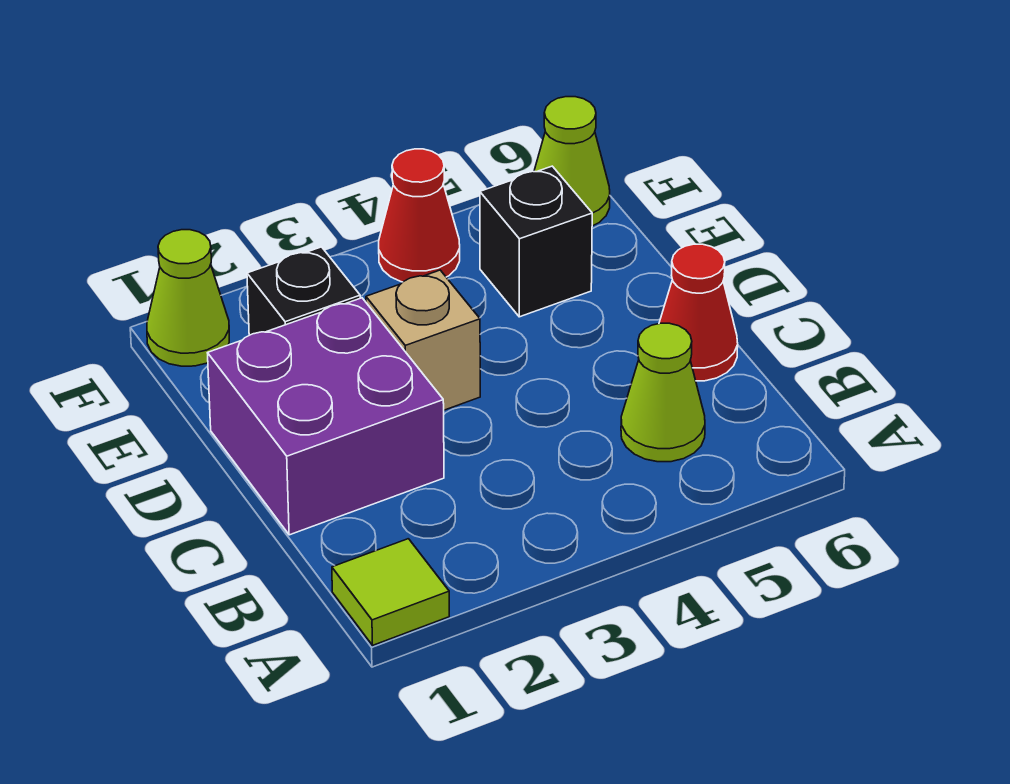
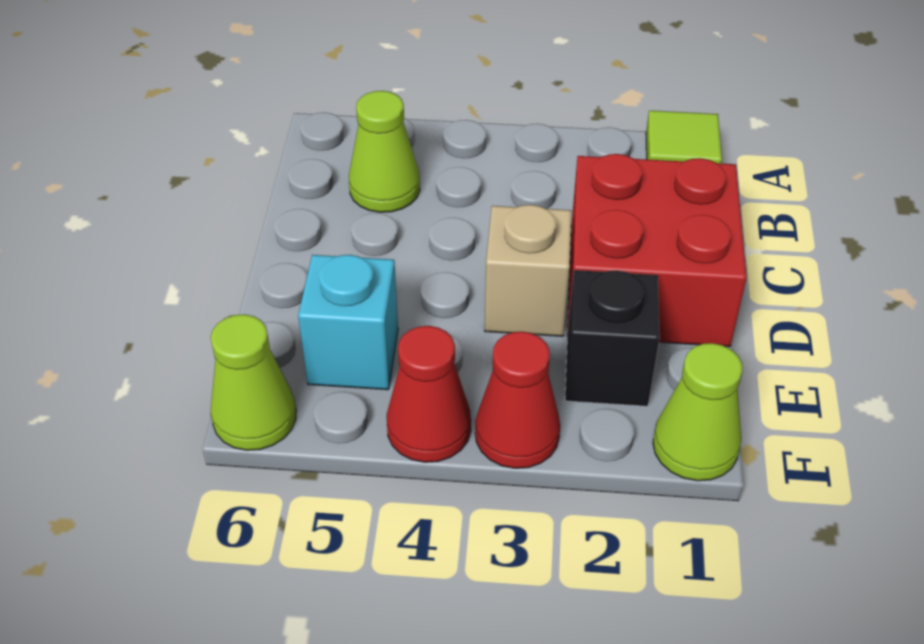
purple brick C1:D2 level 1 -> red brick C1:D2 level 1
red cone C6 level 1 -> red cone F3 level 1
black brick E5 level 1 -> cyan brick E5 level 1

